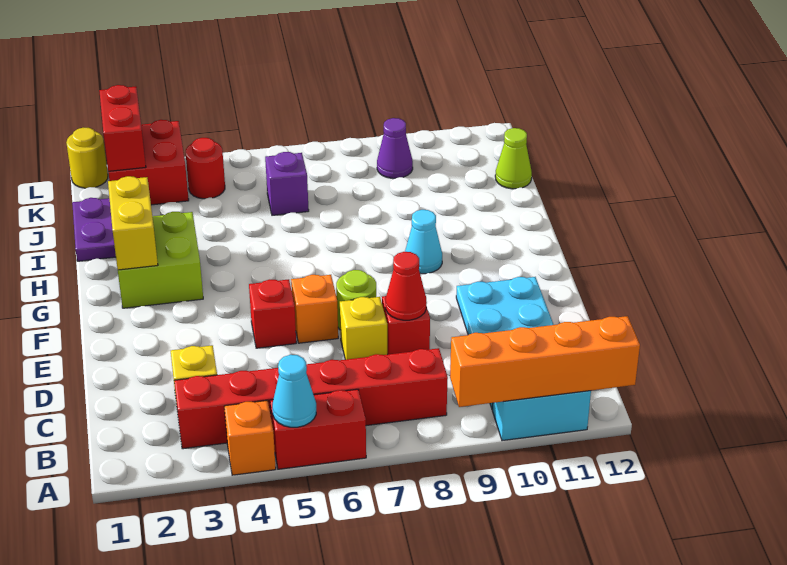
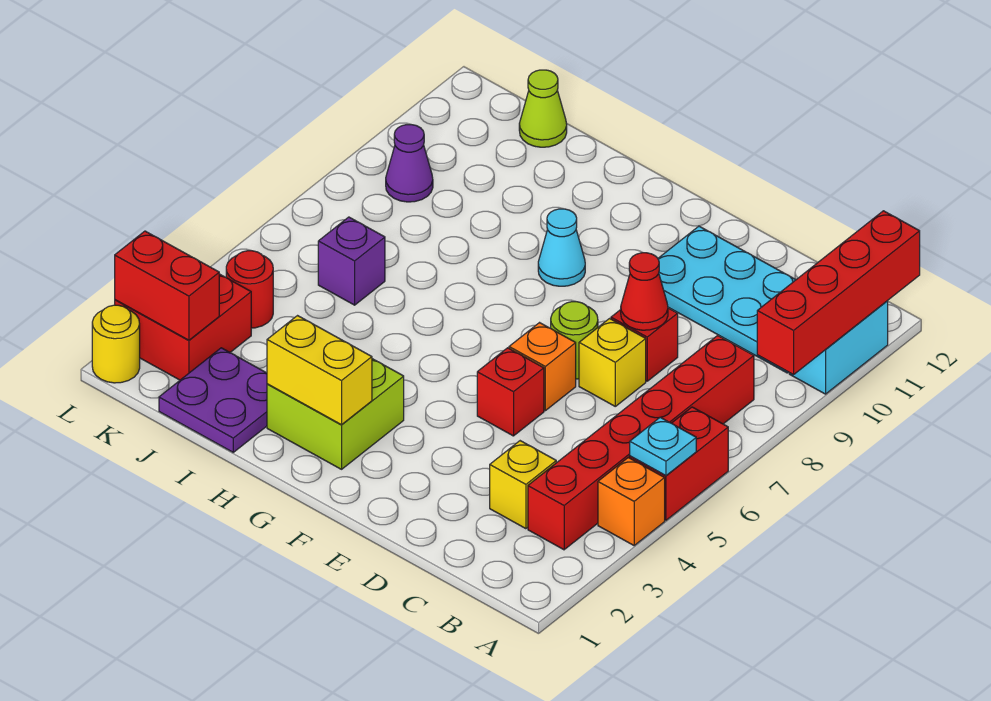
cyan cone A5 level 2 -> cyan plate A5 level 2
orange brick A9:A12 level 2 -> red brick A9:A12 level 2

